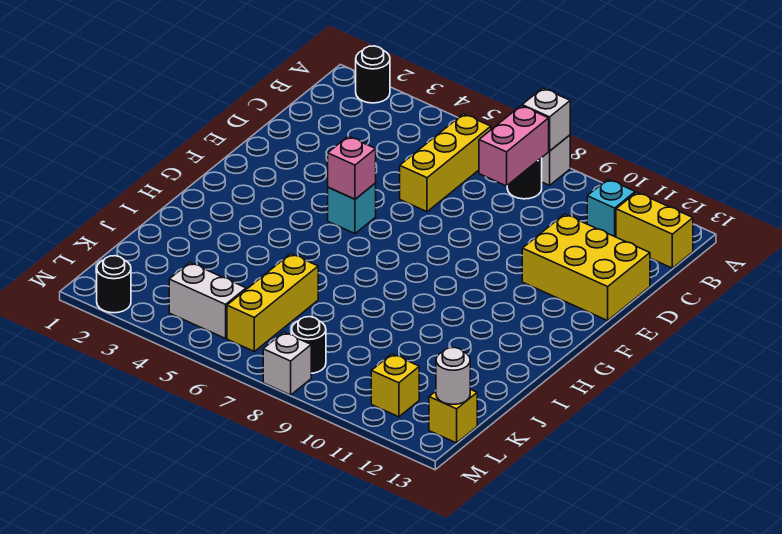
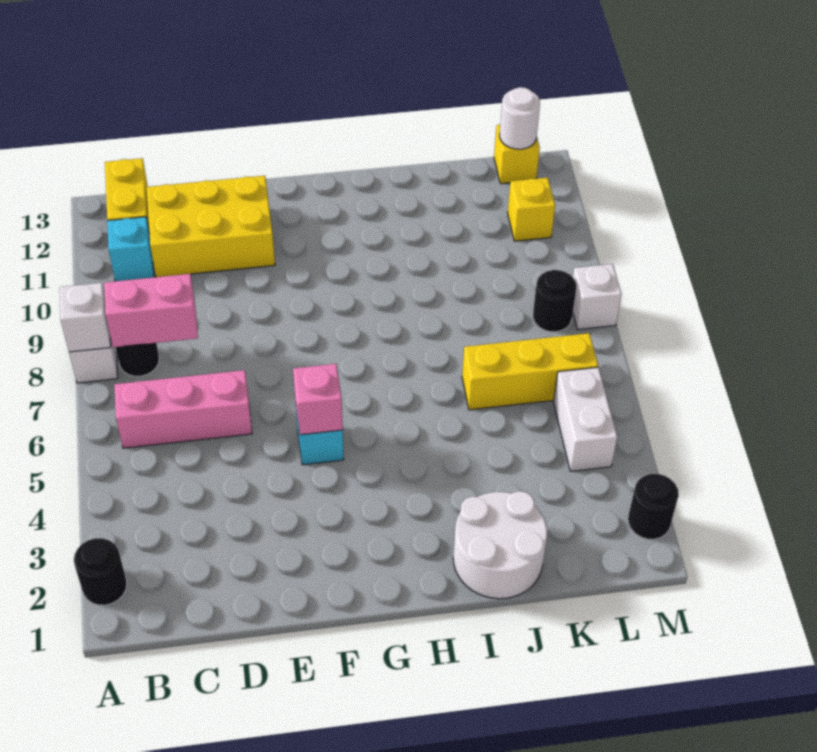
yellow brick B6:D6 level 1 -> pink brick B6:D6 level 1
yellow brick D11:E13 level 1 -> yellow brick C11:E12 level 1
none -> white round brick I1:J2 level 1

